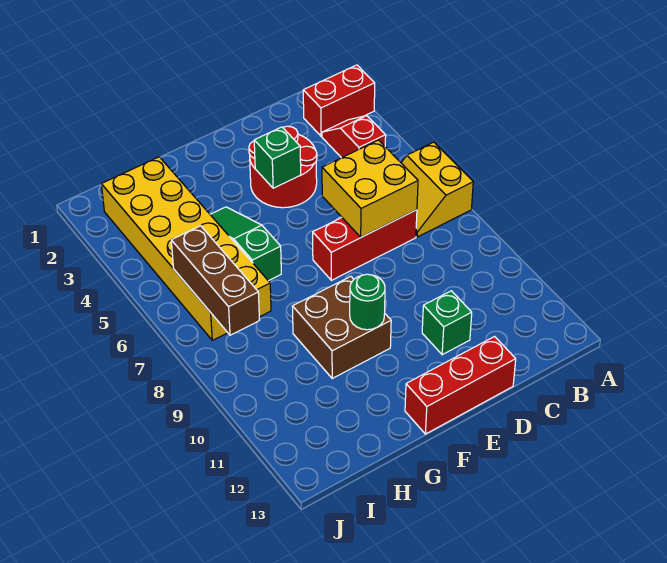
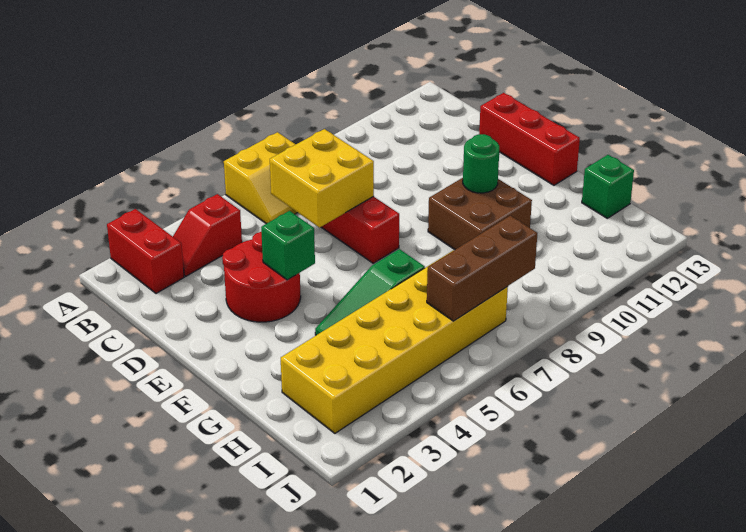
green brick D11 level 1 -> green brick H13 level 1

